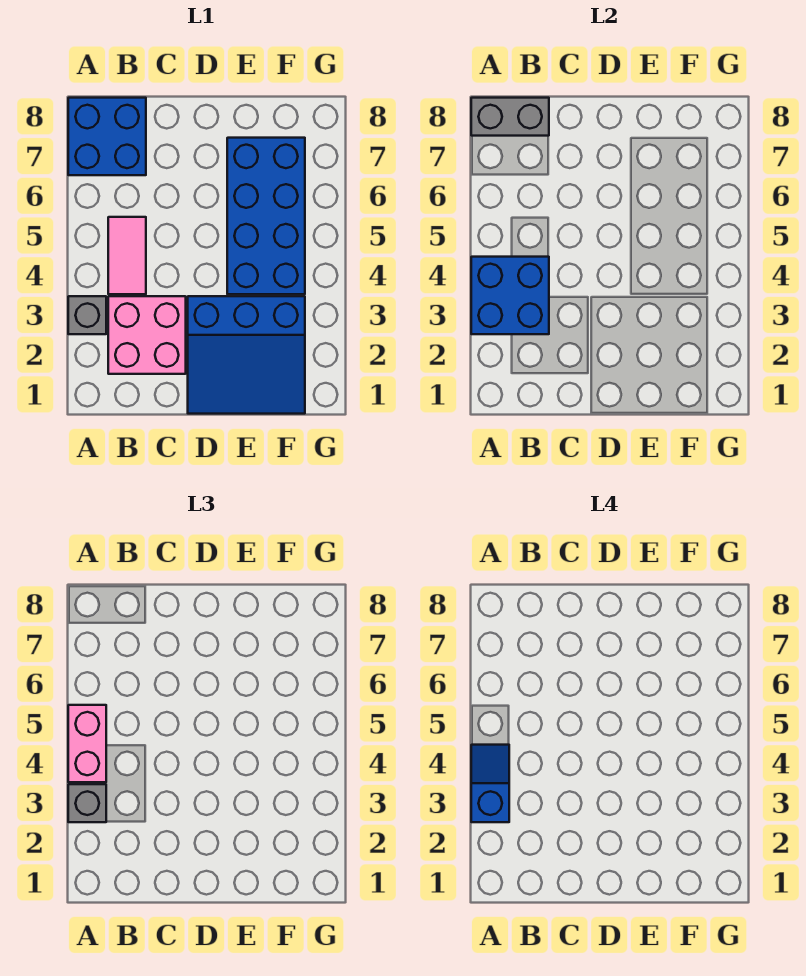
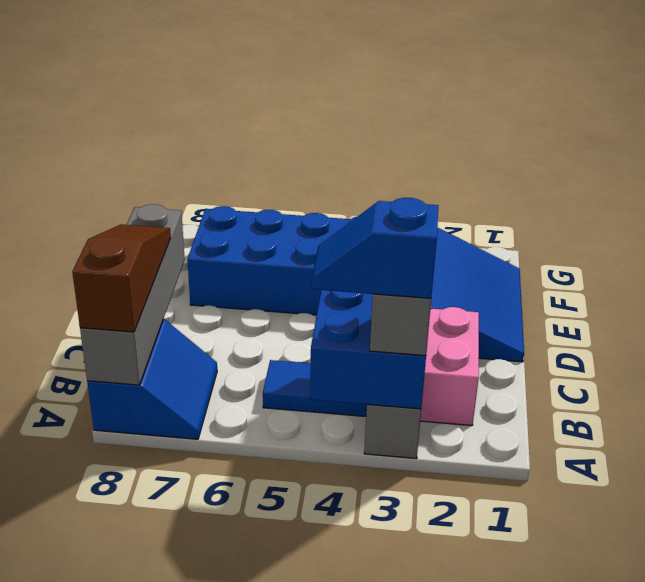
pink brick A4:A5 level 3 -> none
blue brick A7:B8 level 1 -> blue slope A7:B8 level 1 top 8
grey brick A8:B8 level 2 -> grey brick A8:D8 level 2
none -> brown slope A8:C8 level 3 top A
pink tile B4:B5 level 1 -> blue tile B4:B5 level 1

